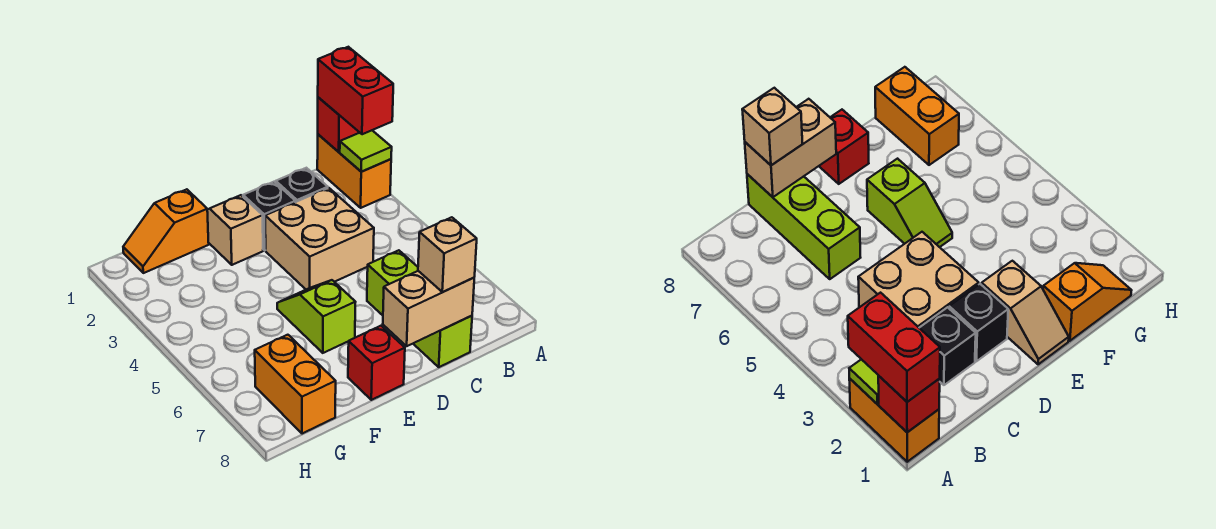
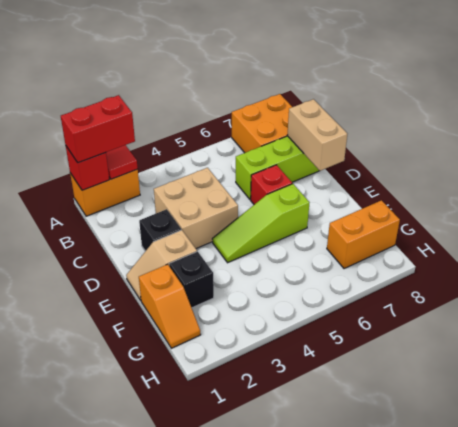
lime tile A2 level 2 -> red tile A2 level 2
none -> orange brick A7:B8 level 1
black brick C2 level 1 -> black brick F2 level 1
tan brick C8 level 3 -> none
lime slope E5:E6 level 1 top 6 -> lime slope E4:E6 level 1 top 6
red brick E8 level 1 -> red brick D6 level 1

